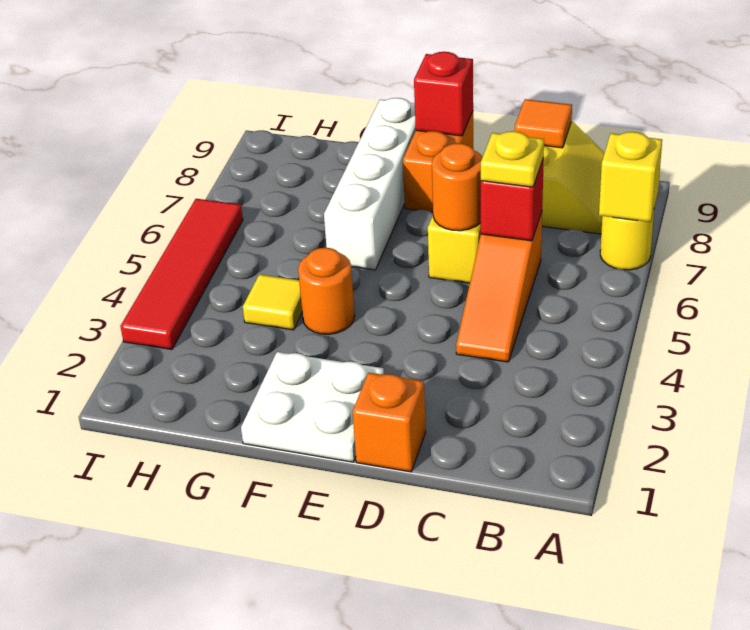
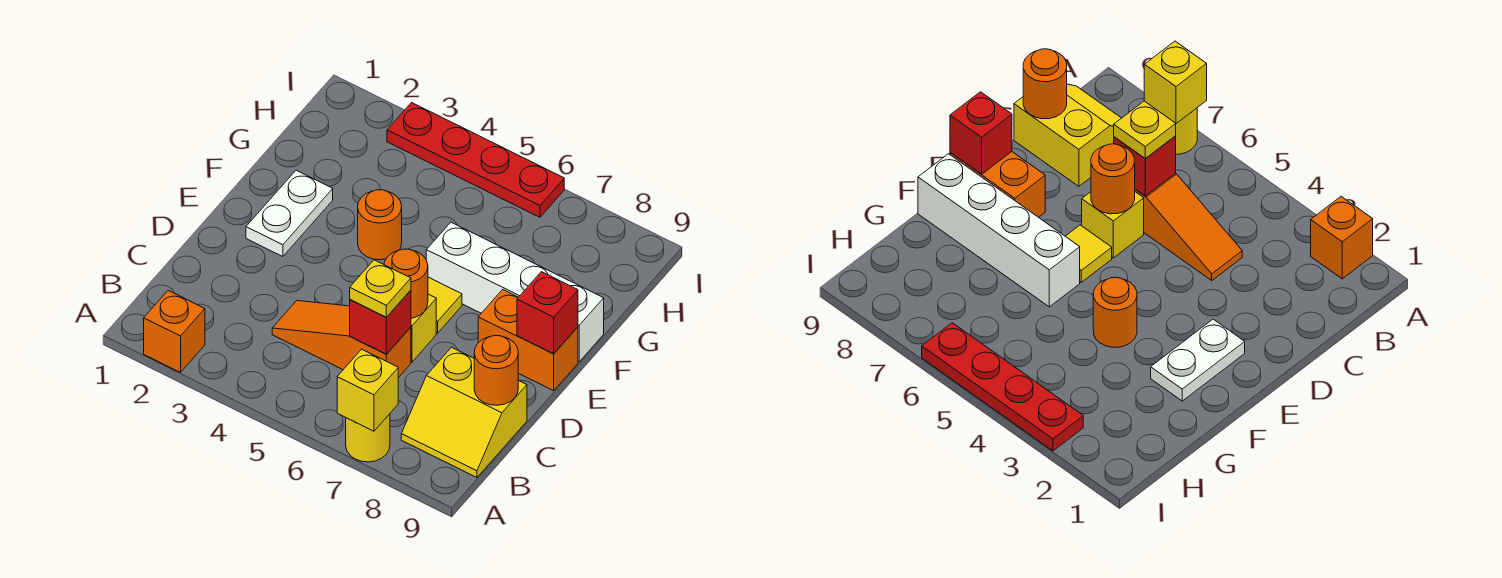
orange tile C9 level 2 -> orange round brick C9 level 2
orange brick D1 level 1 -> orange brick A2 level 1
white plate E1:F2 level 1 -> white plate E2:F2 level 1
yellow tile G4 level 1 -> yellow tile E6 level 1
red tile I3:I6 level 1 -> red plate I3:I6 level 1

